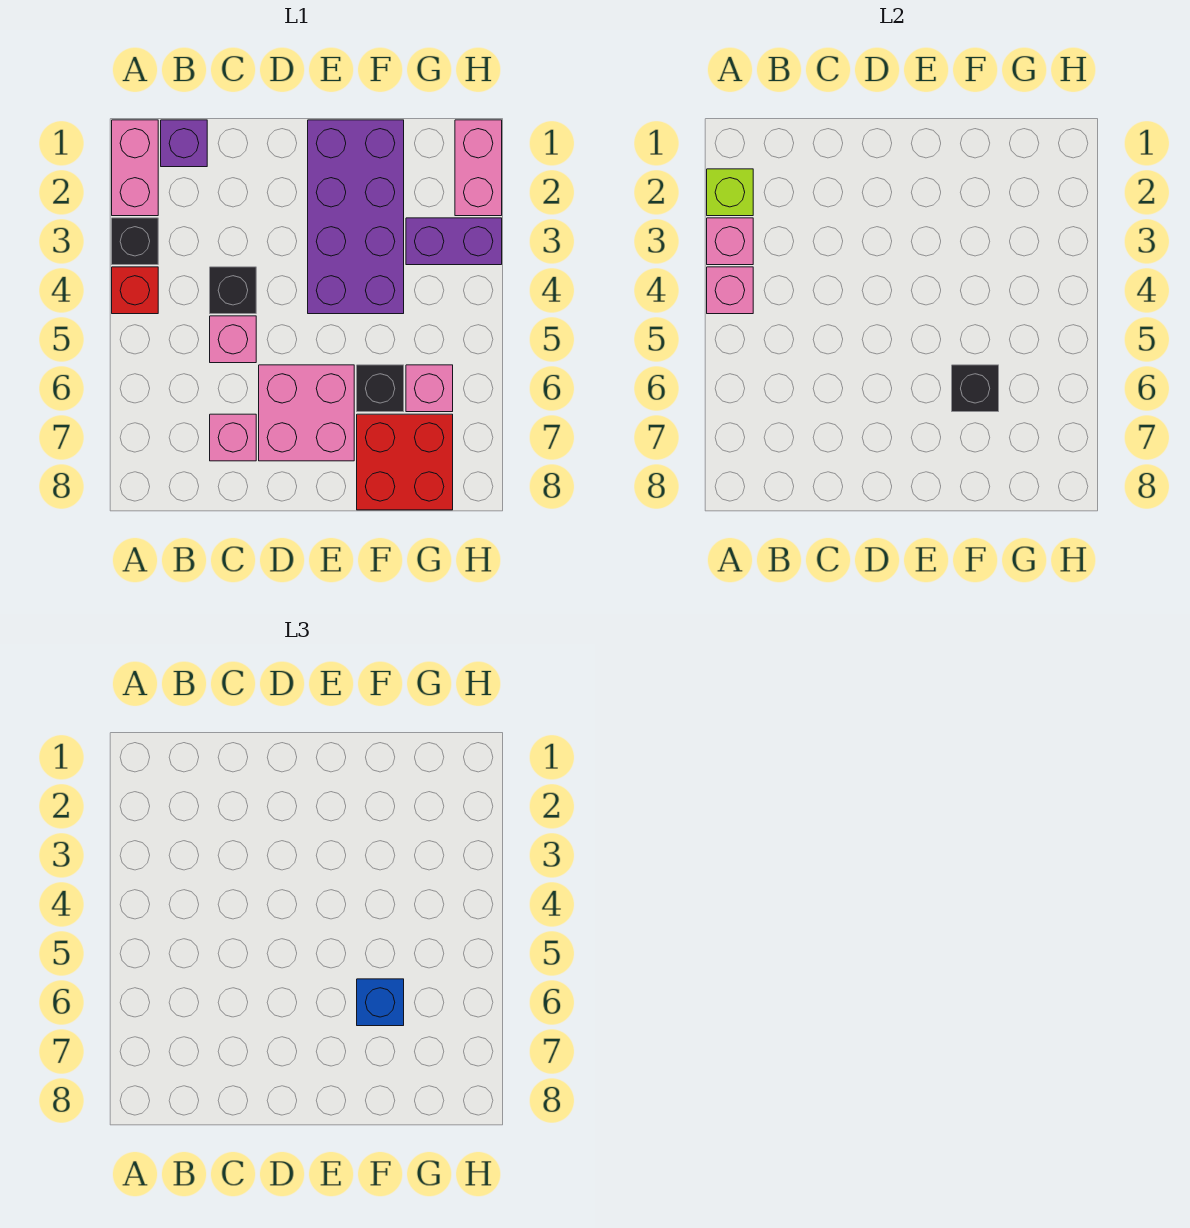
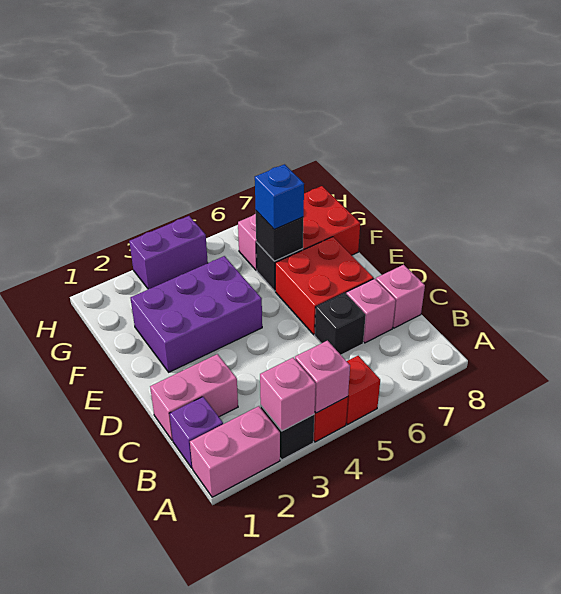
lime brick A2 level 2 -> none
none -> red brick A5 level 1
black brick C4 level 1 -> black brick C6 level 1
pink brick C5 level 1 -> pink brick C8 level 1
pink brick D6:E7 level 1 -> red brick D6:E7 level 1
purple brick E1:F4 level 1 -> purple brick E2:F4 level 1
purple brick G3:H3 level 1 -> purple brick H3:H4 level 1
pink brick H1:H2 level 1 -> pink brick C1:C2 level 1

